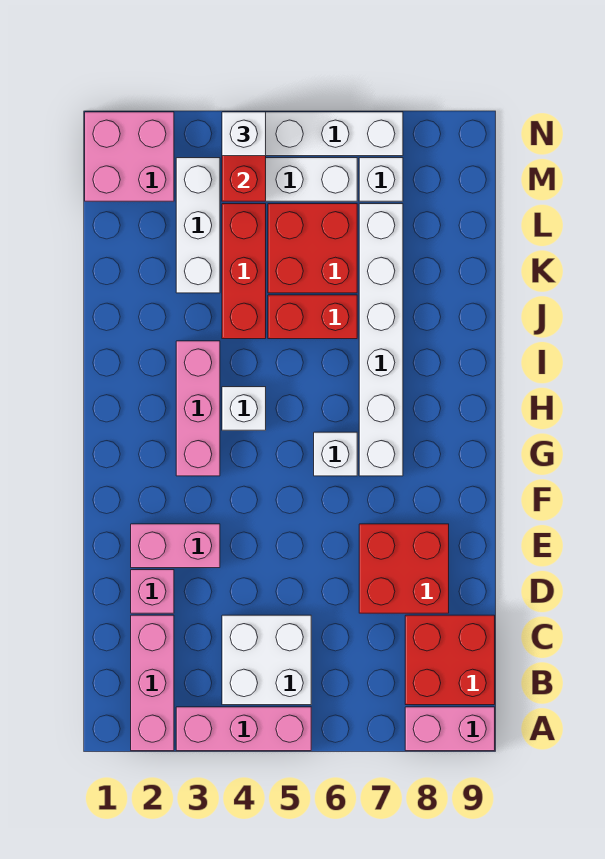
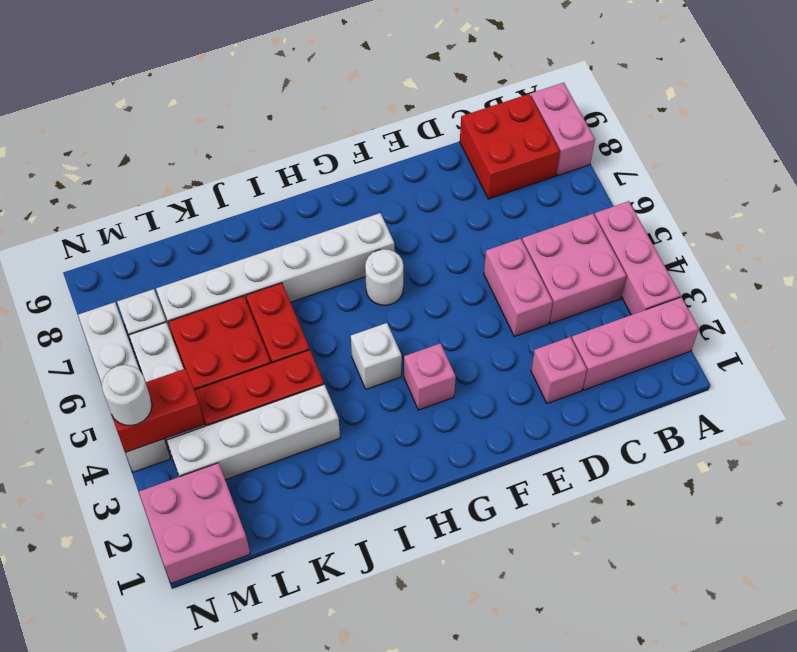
white brick B4:C5 level 1 -> pink brick B4:C5 level 1
red brick D7:E8 level 1 -> none
pink brick E2:E3 level 1 -> pink brick D4:D5 level 1
pink brick G3:I3 level 1 -> pink brick G3 level 1
white brick G6 level 1 -> white round brick G6 level 1
white brick K3:M3 level 1 -> white brick J3:M3 level 1
white brick N4 level 3 -> white round brick N4 level 3

